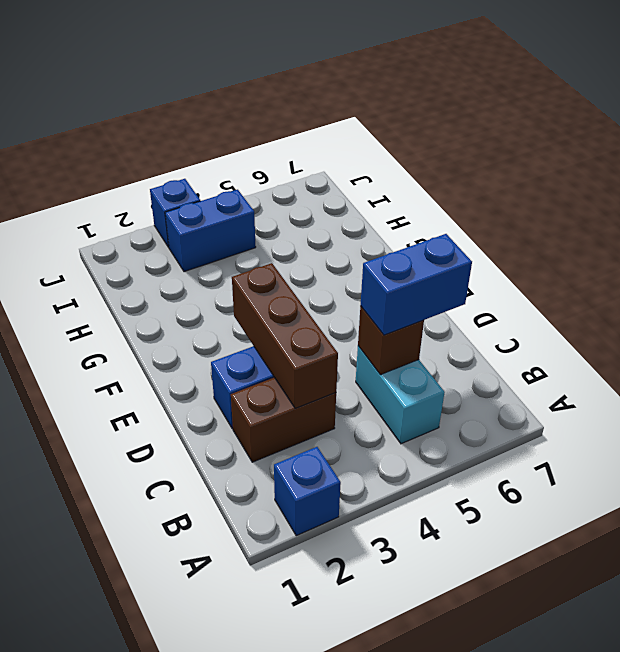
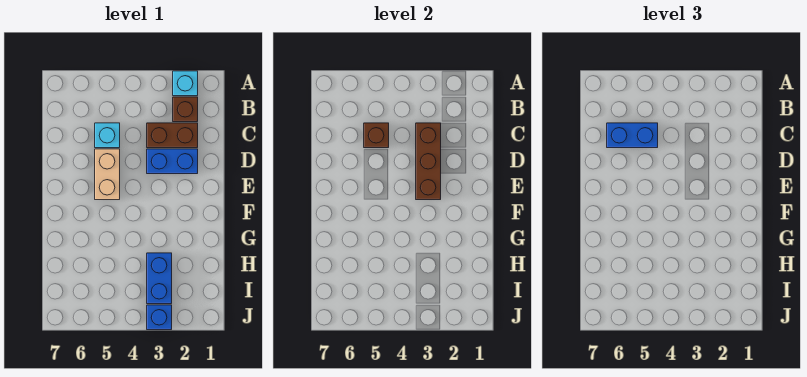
blue brick A2 level 1 -> cyan brick A2 level 1
none -> brown brick B2 level 1
cyan brick B5:C5 level 1 -> cyan brick C5 level 1
none -> tan brick D5:E5 level 1
blue brick I3:I4 level 1 -> blue brick H3:I3 level 1

